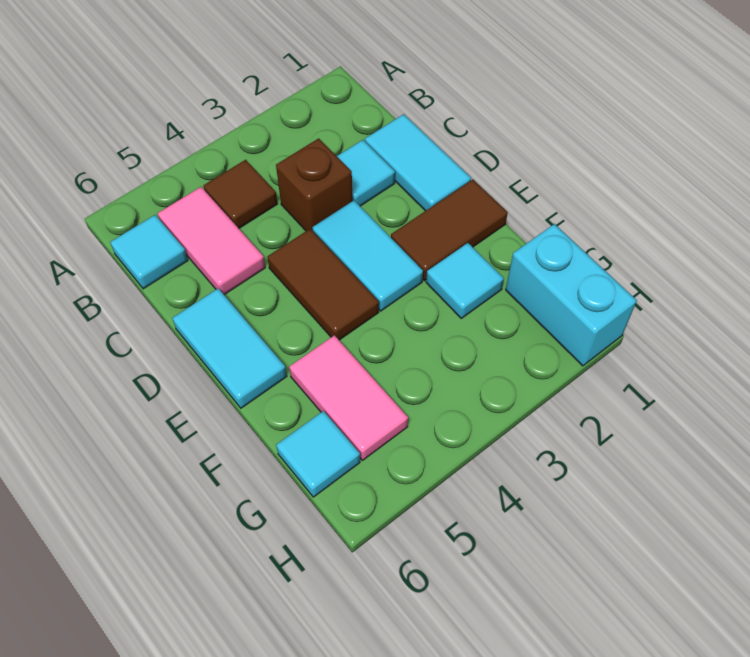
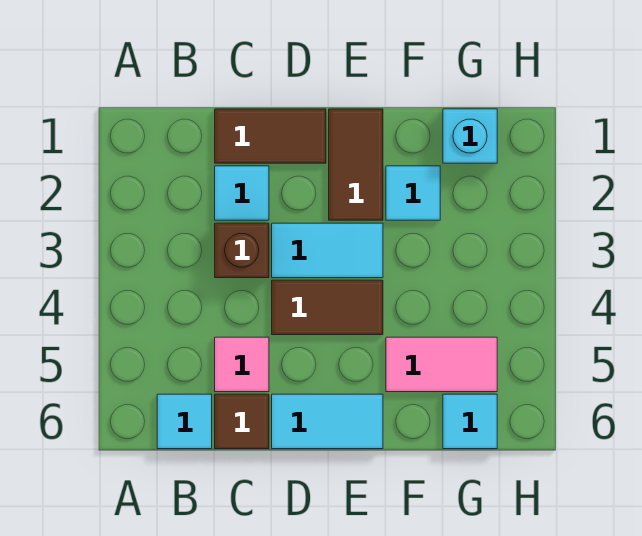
brown tile B4 level 1 -> brown tile C6 level 1
pink tile B5:C5 level 1 -> pink tile C5 level 1
cyan tile C1:D1 level 1 -> brown tile C1:D1 level 1
cyan brick G1:H1 level 1 -> cyan brick G1 level 1

